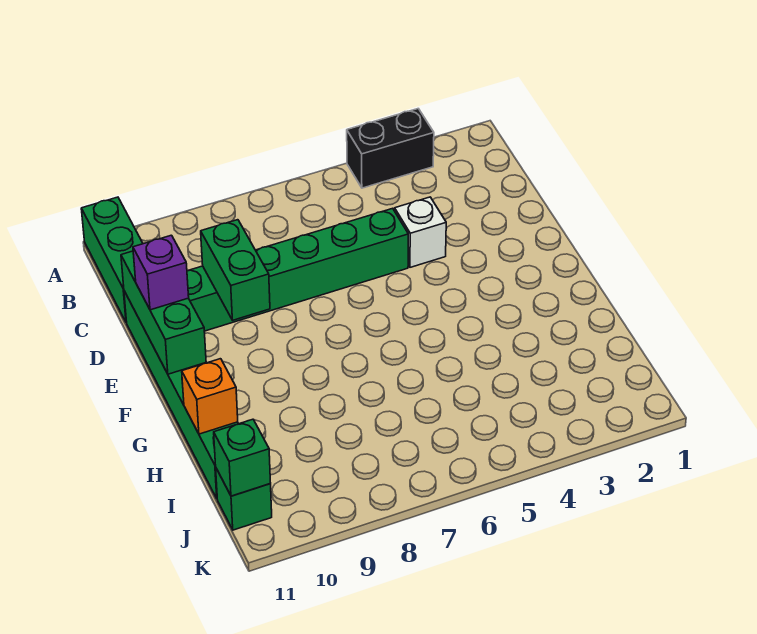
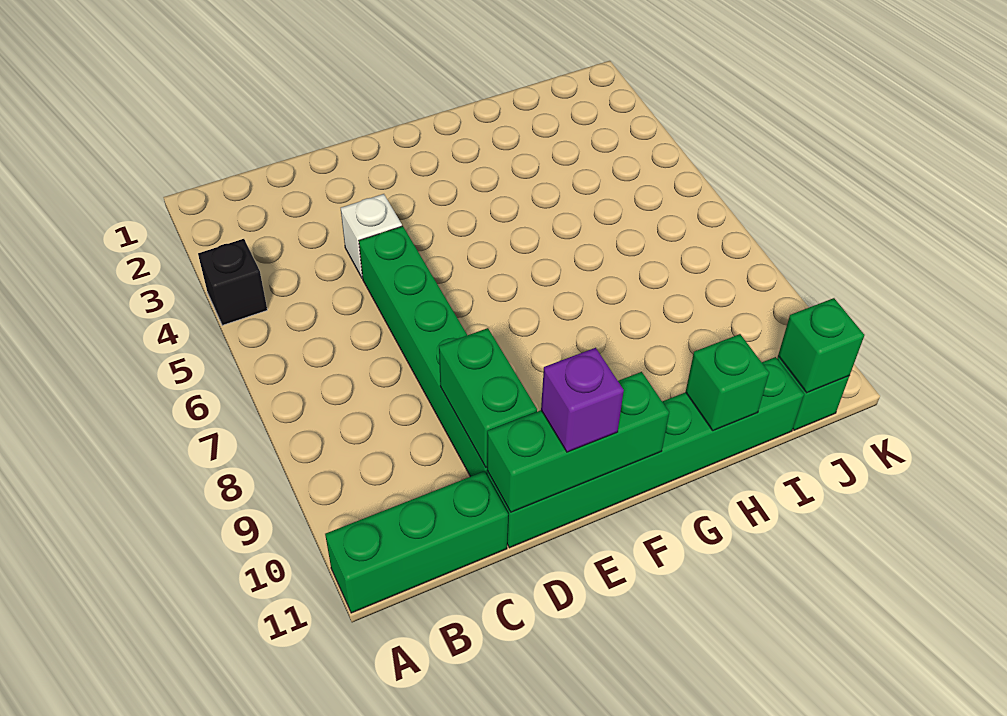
black brick A3:A4 level 1 -> black brick A4 level 1
green brick D9:E9 level 2 -> green brick D9:D10 level 2
orange brick H11 level 2 -> green brick H11 level 2

